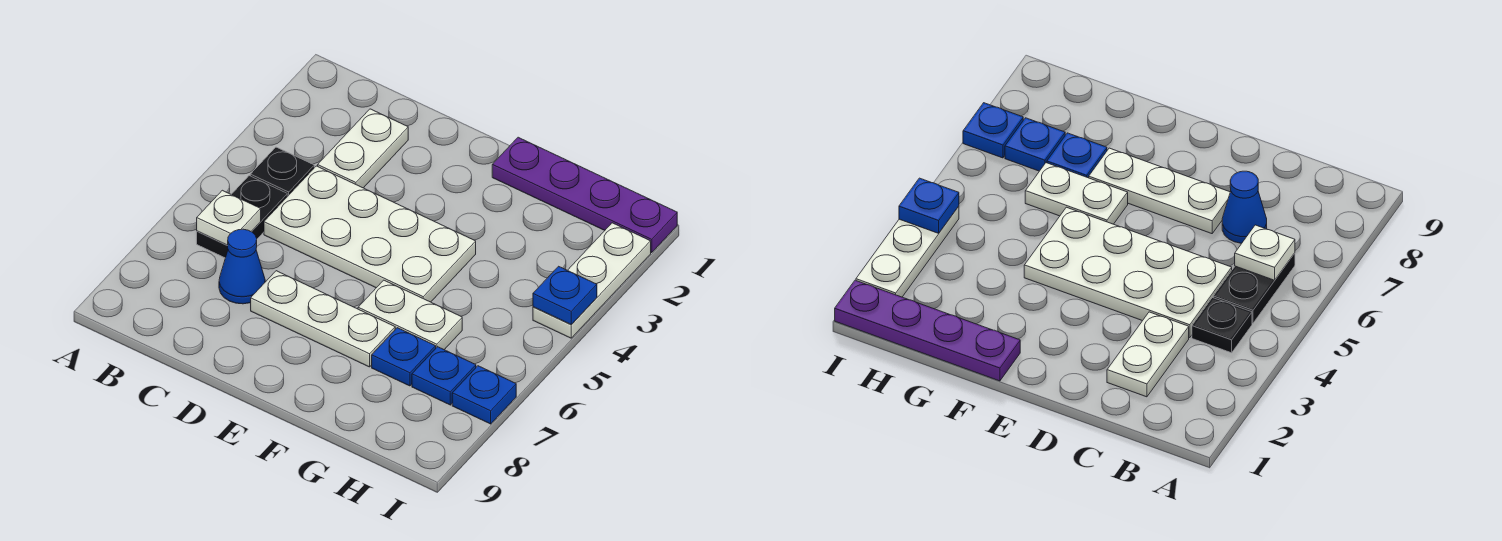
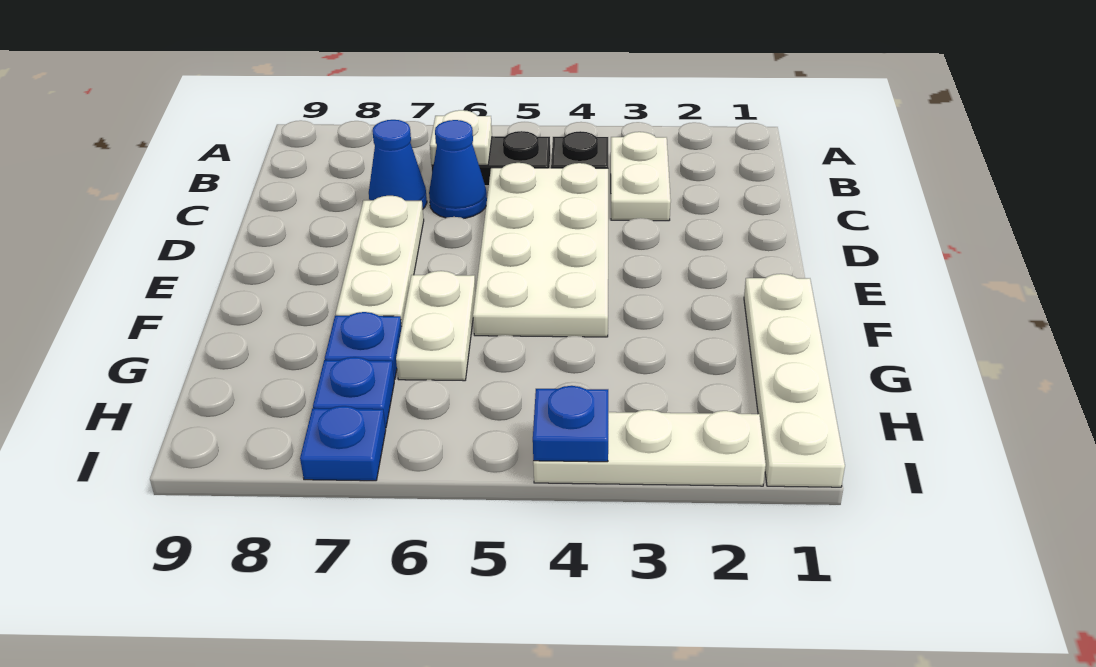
white plate C2:C3 level 1 -> white plate B3:C3 level 1
none -> blue cone C6 level 1
purple plate F1:I1 level 1 -> white plate F1:I1 level 1

